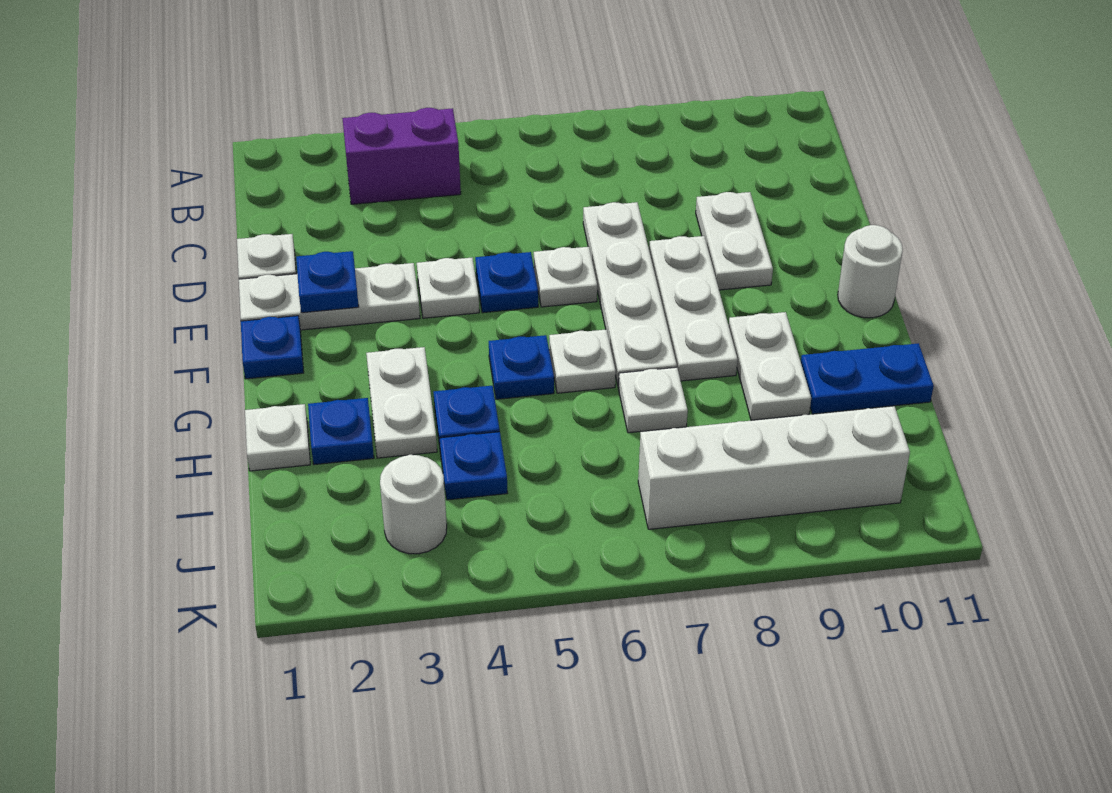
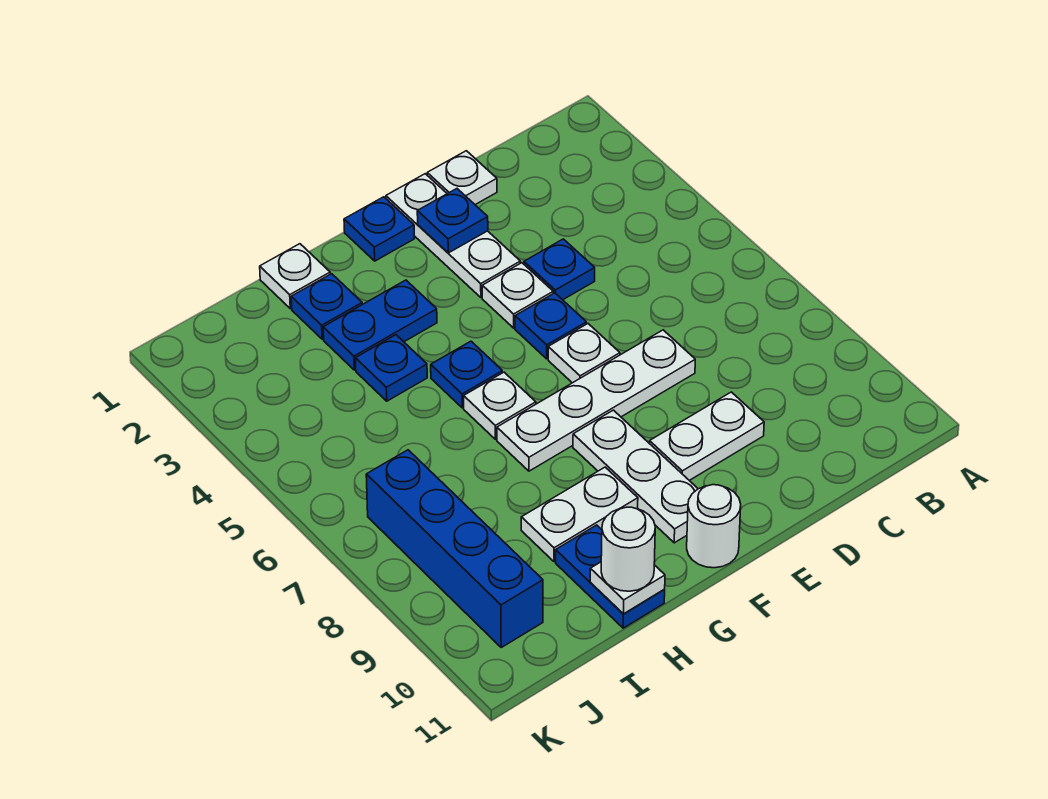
purple brick B3:B4 level 1 -> none
white plate E8:G8 level 1 -> white plate F8:F10 level 1
white plate G3:H3 level 1 -> blue plate G3:H3 level 1
white plate H7 level 1 -> white plate H11 level 2
blue plate I4 level 1 -> blue plate D4 level 1
white round brick J3 level 1 -> white round brick H11 level 3
white brick J7:J10 level 1 -> blue brick J7:J10 level 1

